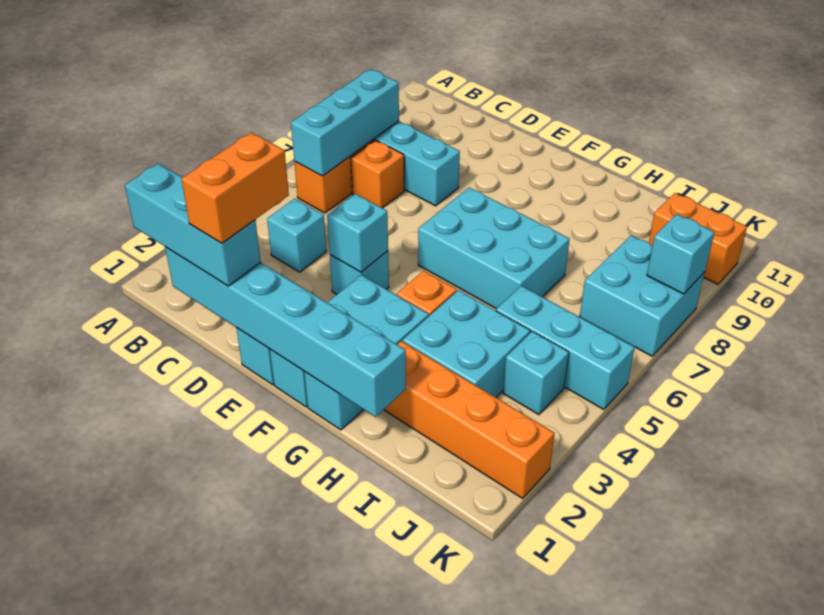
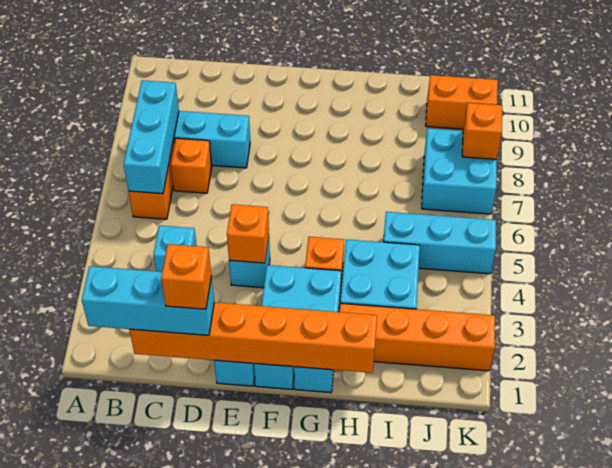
cyan brick C1:H1 level 2 -> orange brick C1:H1 level 2
orange brick D1:D2 level 4 -> orange brick D1 level 4
cyan brick E4 level 2 -> orange brick E4 level 2
cyan brick F6:H7 level 1 -> none
cyan brick J4 level 1 -> none
cyan brick K8 level 2 -> orange brick K8 level 2

